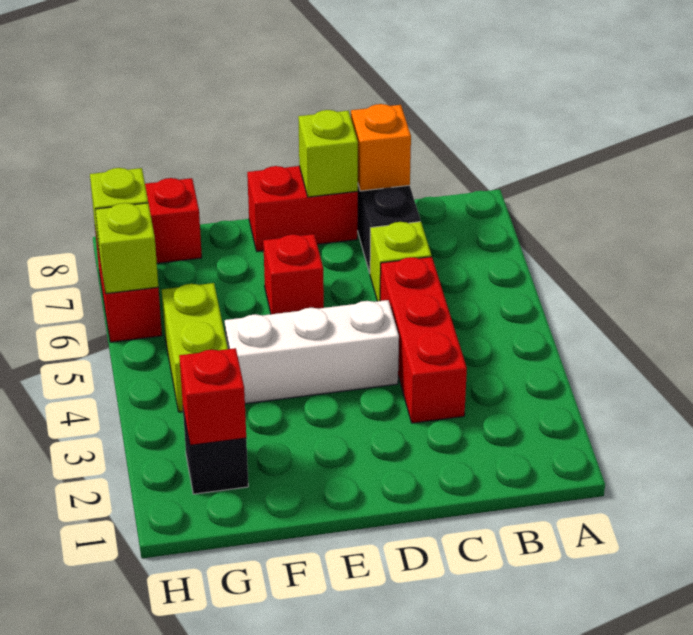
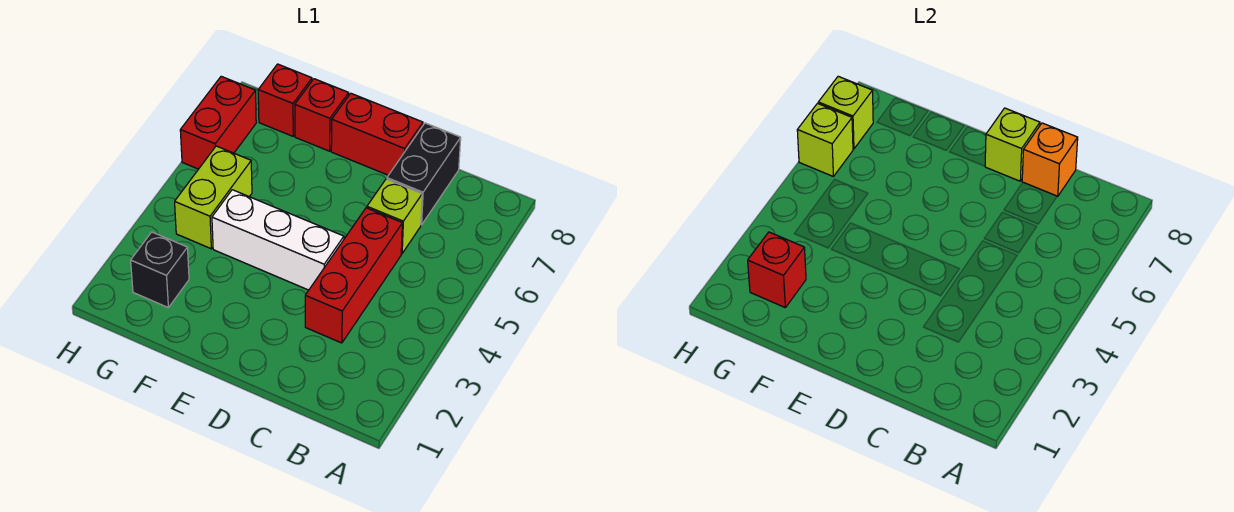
red brick E6 level 1 -> red brick F8 level 1

